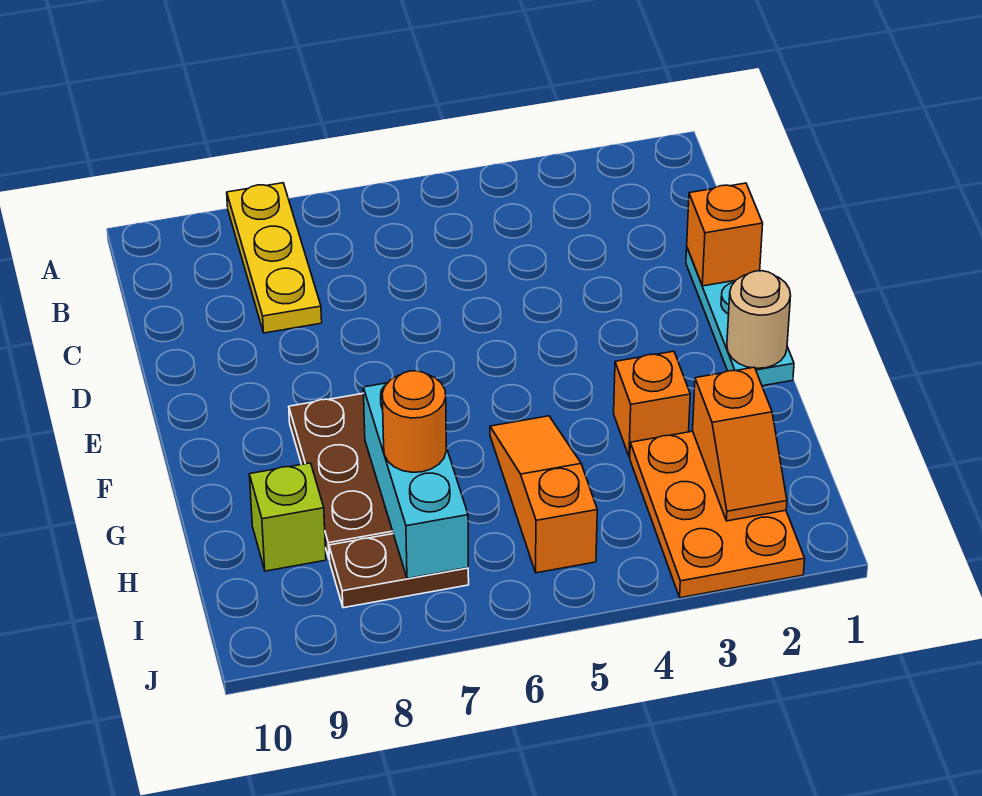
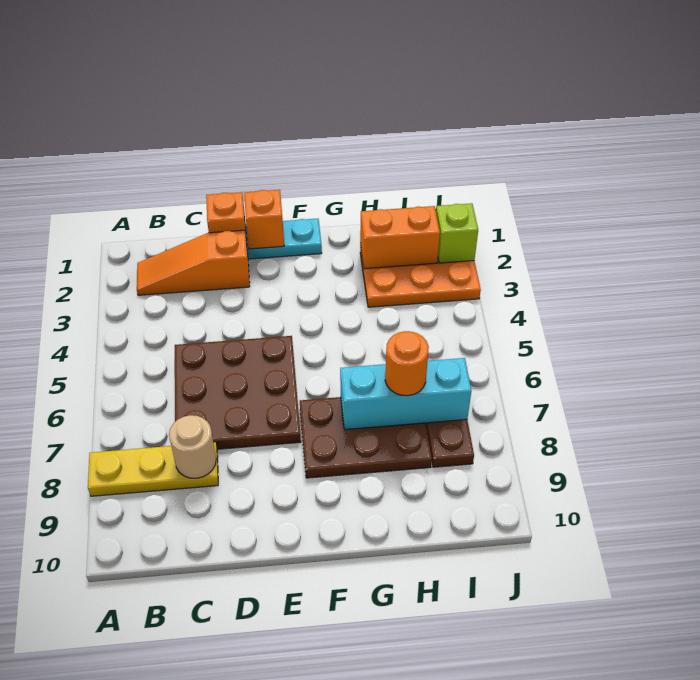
none -> brown plate C5:E7 level 1
tan round brick F1 level 2 -> tan round brick C8 level 2
orange brick G3 level 1 -> orange brick E1 level 2
orange slope G5:I5 level 1 top I -> orange slope B2:D2 level 1 top D
orange slope H2:I2 level 2 top H -> orange brick H2:I2 level 2
lime brick H9 level 1 -> lime brick J2 level 2

